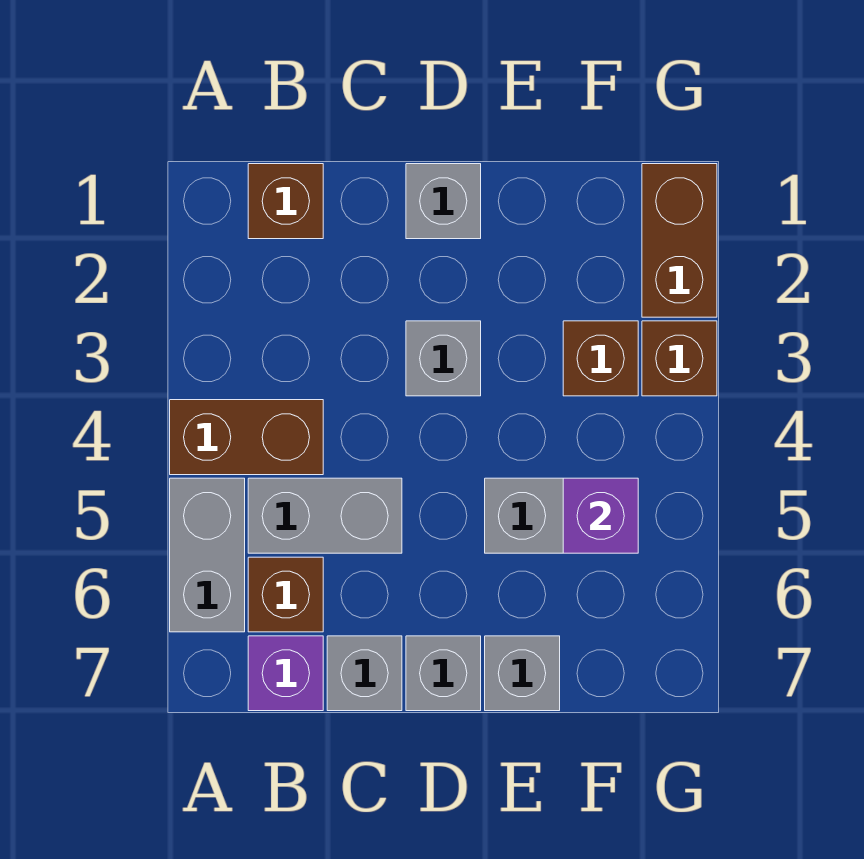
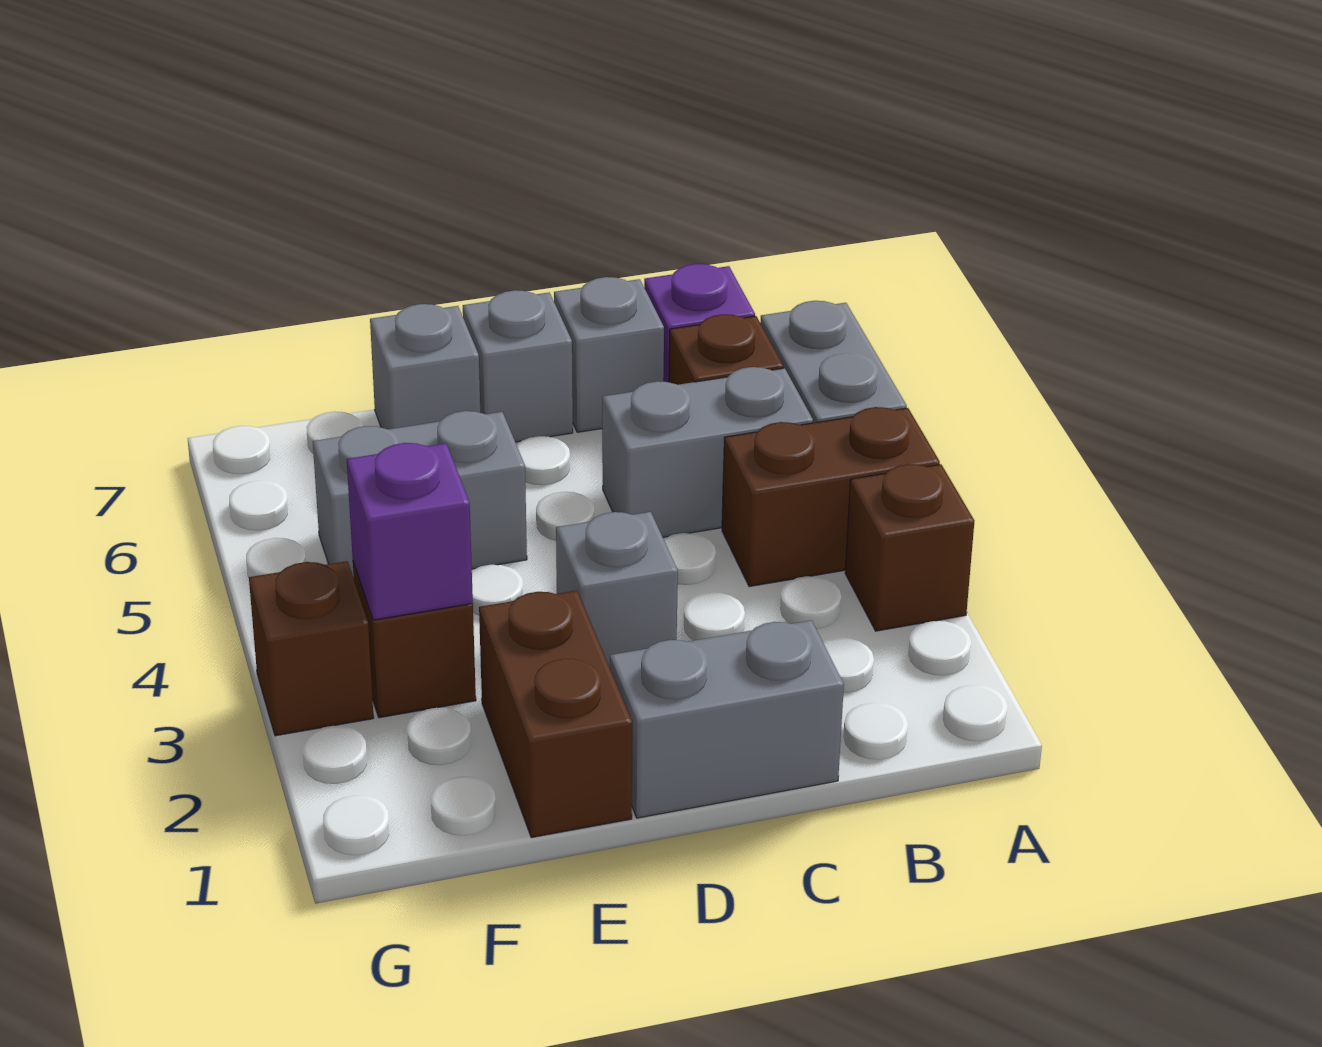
brown brick B1 level 1 -> brown brick A3 level 1
grey brick D1 level 1 -> grey brick C1:D1 level 1
purple brick F5 level 2 -> purple brick F3 level 2
brown brick G1:G2 level 1 -> brown brick E1:E2 level 1

